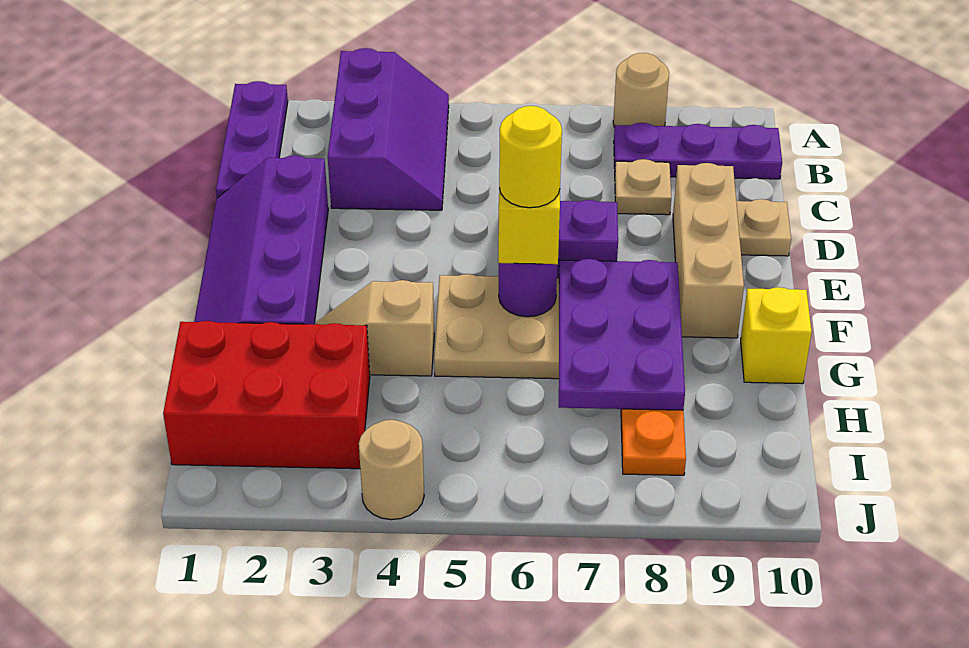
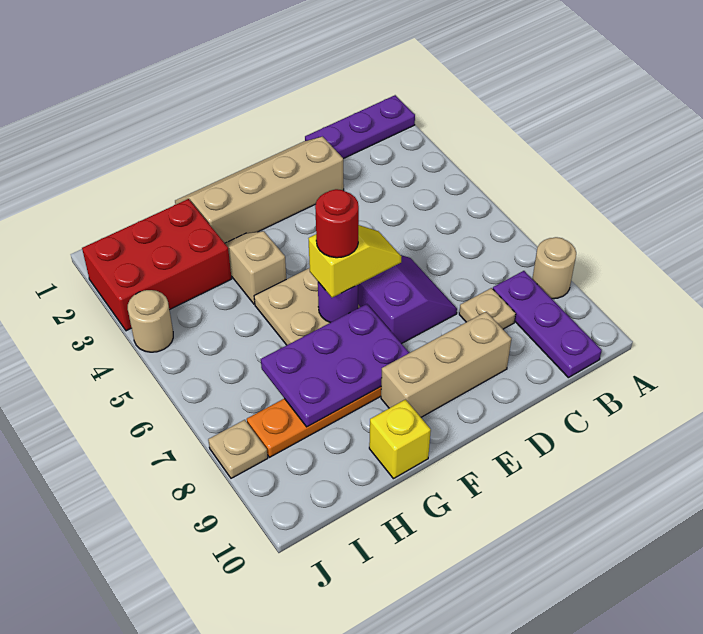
purple slope A3:C4 level 1 top 3 -> none
purple slope D1:G2 level 1 top 2 -> tan slope D1:G2 level 1 top 2
tan plate D10 level 1 -> tan plate J8 level 1
yellow round brick F6 level 4 -> red round brick F6 level 4
red brick H1:I3 level 1 -> red brick H2:J3 level 1

